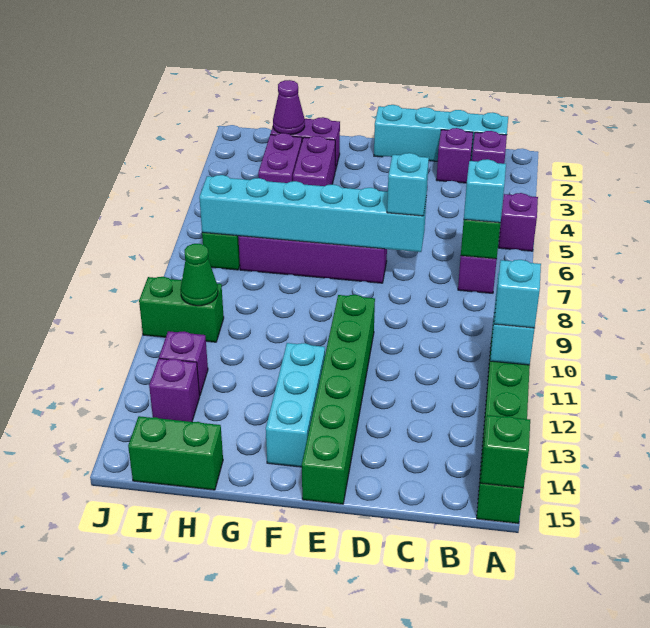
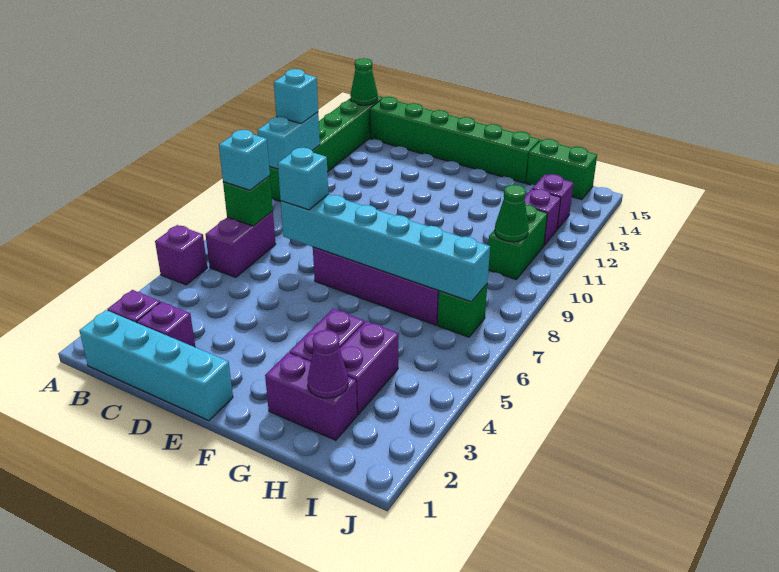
green brick A15 level 2 -> green cone A15 level 2
green brick E10:E15 level 1 -> green brick B15:G15 level 1
cyan brick F12:F14 level 1 -> none
green brick I10:J10 level 1 -> green brick I10:I11 level 1

